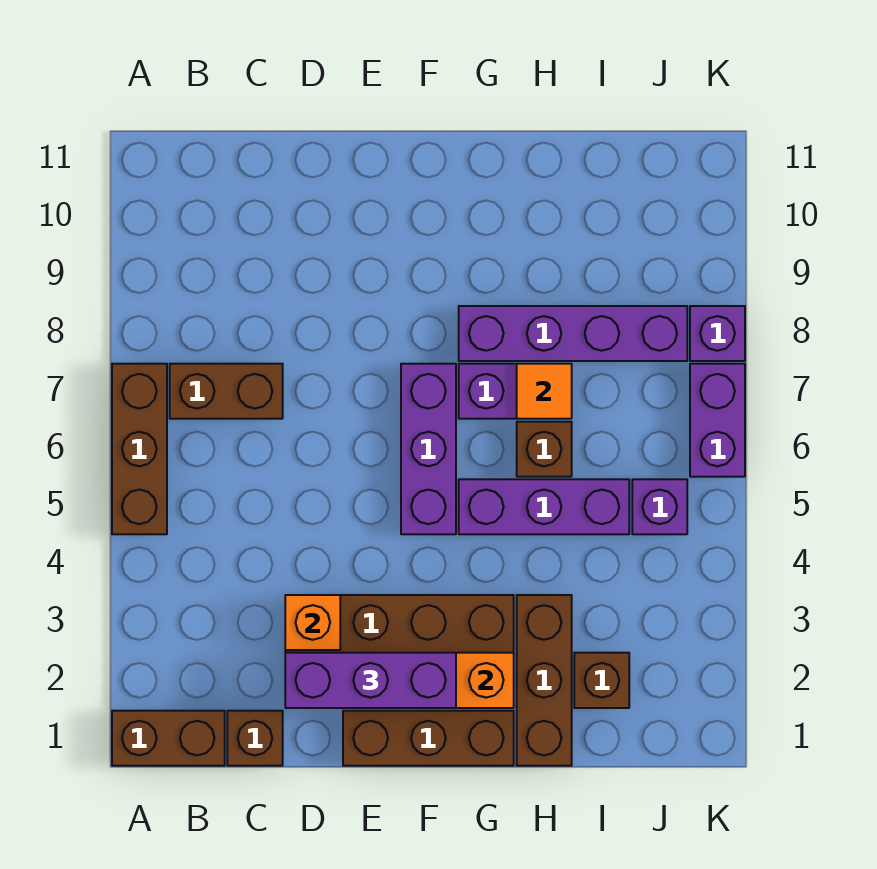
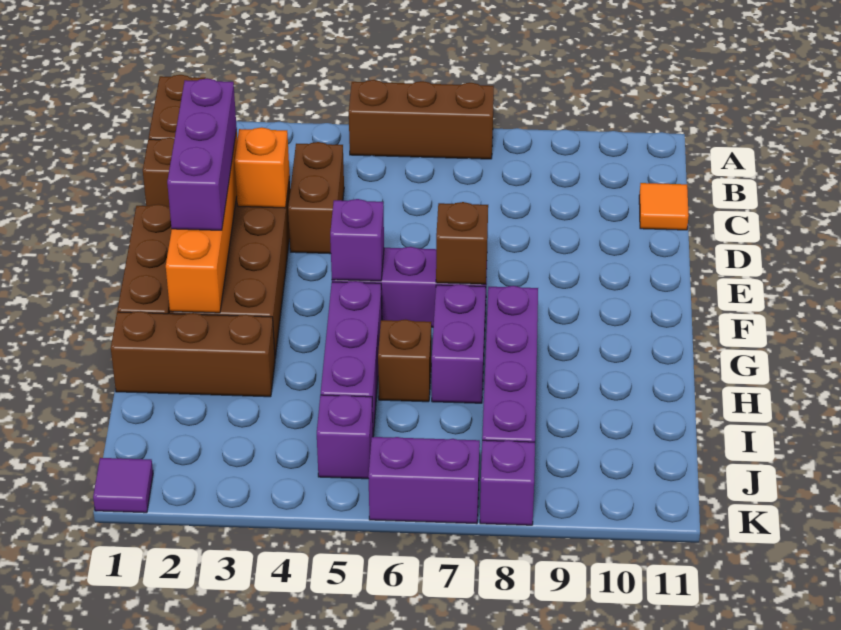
brown brick B7:C7 level 1 -> brown brick C4:D4 level 1
none -> purple brick F5 level 2
orange tile H7 level 2 -> orange tile C11 level 1
brown brick I2 level 1 -> brown brick F7 level 2
none -> purple tile K1 level 1

